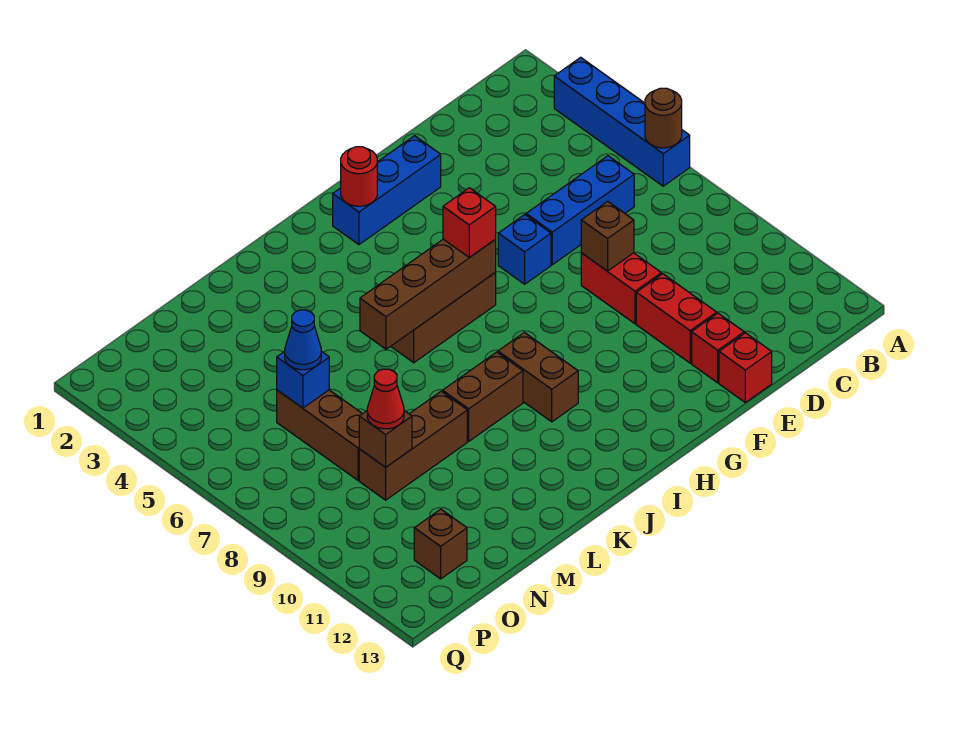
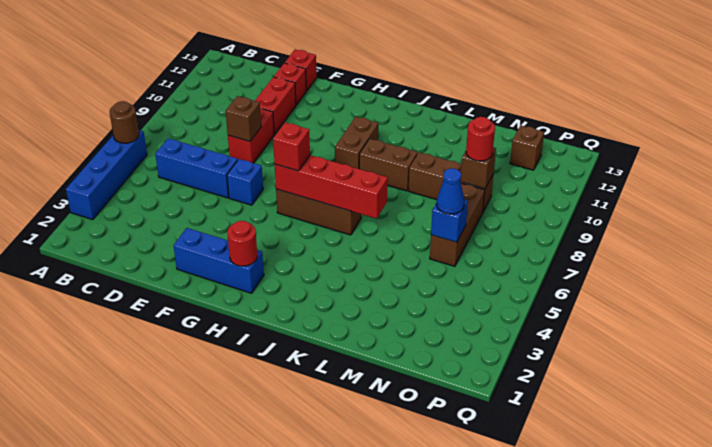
brown brick H6:K6 level 2 -> red brick H6:K6 level 2
red cone N9 level 3 -> red round brick N9 level 3

